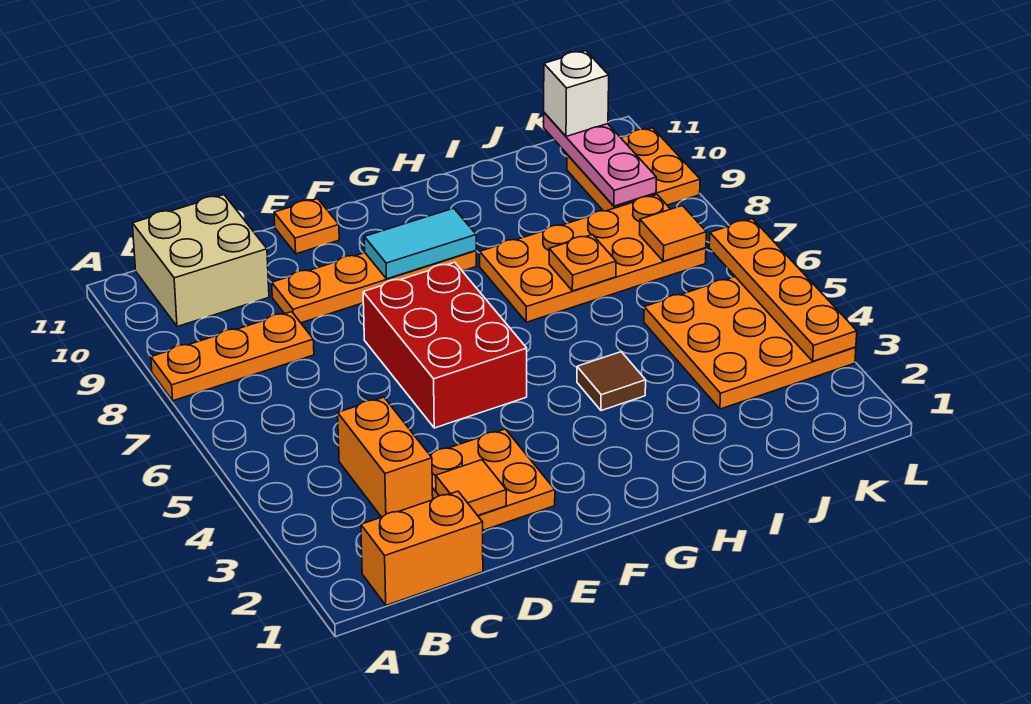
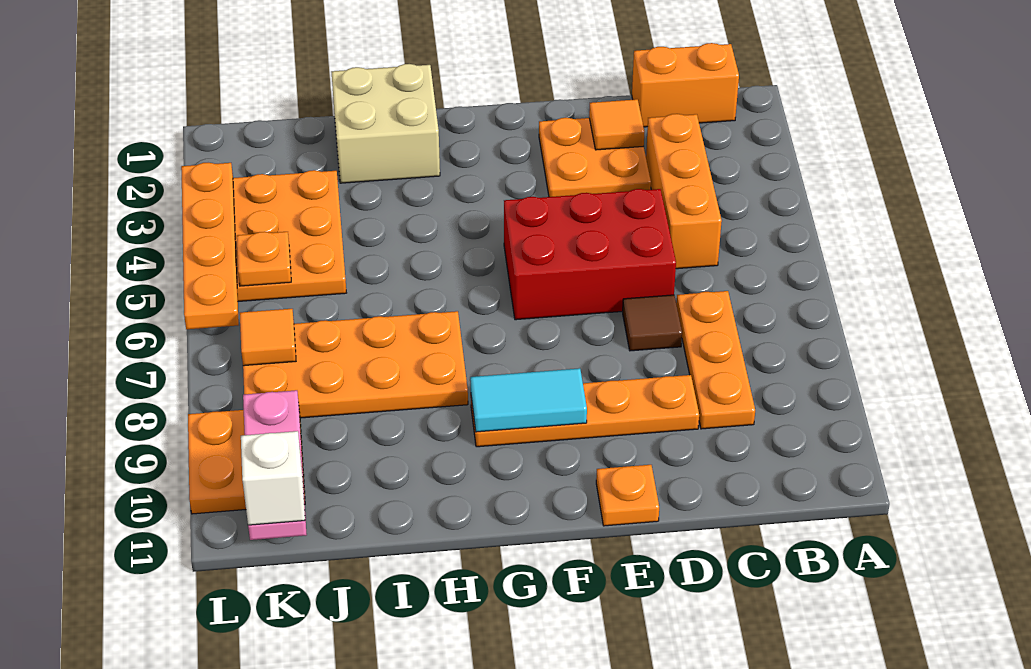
orange plate A8:C8 level 1 -> orange plate C7:C9 level 1
tan brick B10:C11 level 1 -> tan brick H1:I2 level 1
orange brick C3:C4 level 1 -> orange brick C3:C5 level 1
red brick E5:F7 level 1 -> red brick D5:F6 level 1
brown tile H4 level 1 -> brown tile D7 level 1
orange plate I7 level 2 -> orange plate K5 level 2

